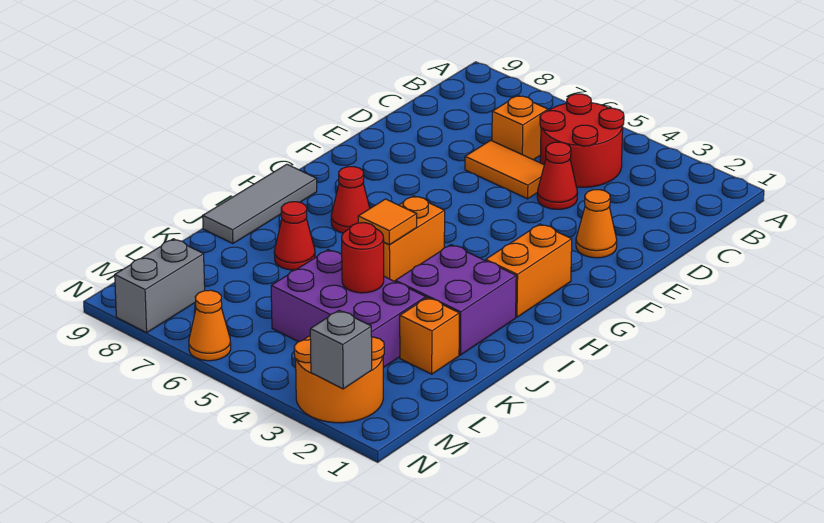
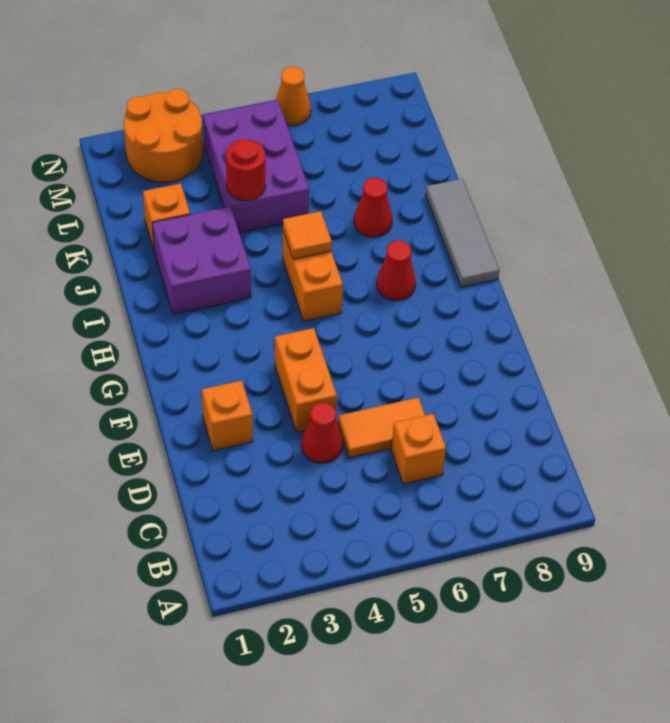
red round brick B4:C5 level 1 -> none
orange cone E2 level 1 -> orange brick E2 level 1
orange brick G2:H2 level 1 -> orange brick E4:F4 level 1
purple brick K3:L5 level 1 -> purple brick K4:M5 level 1
grey brick M8:N8 level 1 -> none
grey brick N2 level 2 -> none

